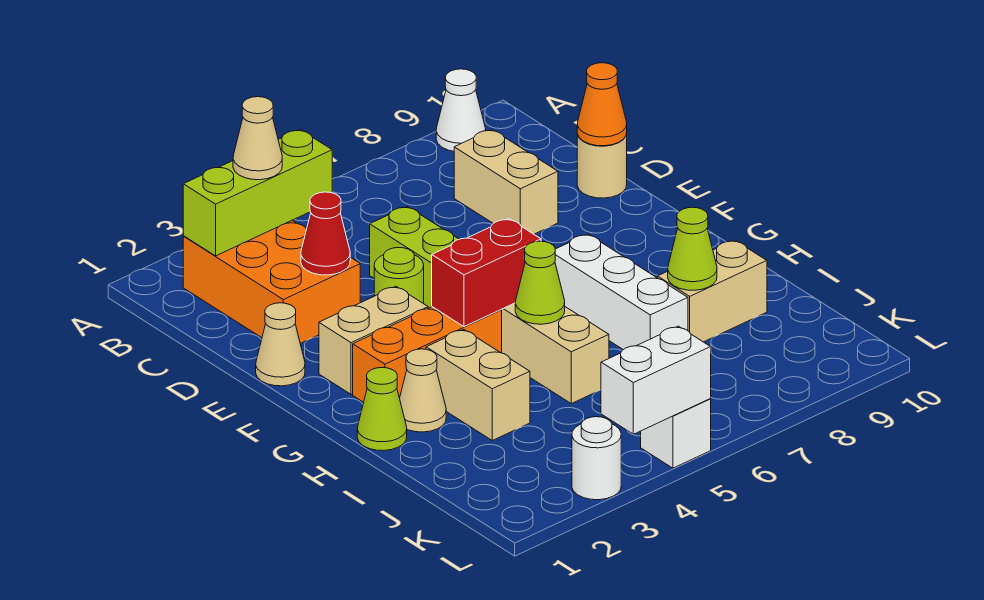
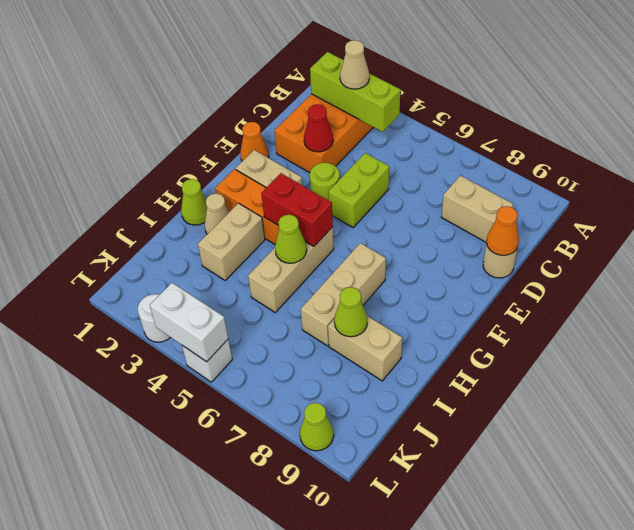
white cone A9 level 1 -> none
tan brick C8:D8 level 1 -> tan brick C8:C9 level 1
tan cone E1 level 1 -> orange cone E1 level 1
white brick G7:I7 level 1 -> tan brick G7:I7 level 1
none -> lime cone L9 level 1

